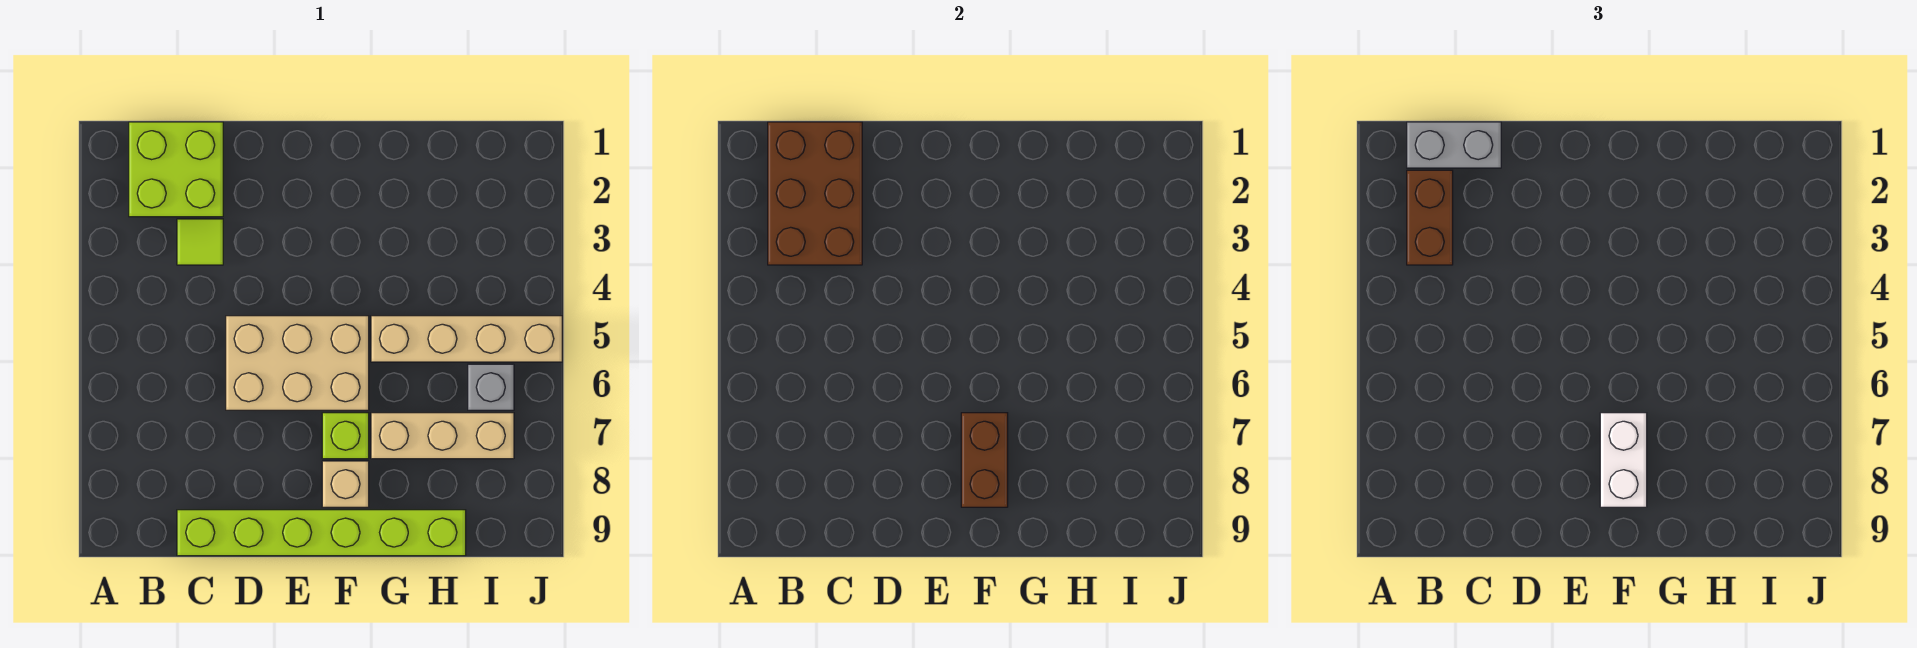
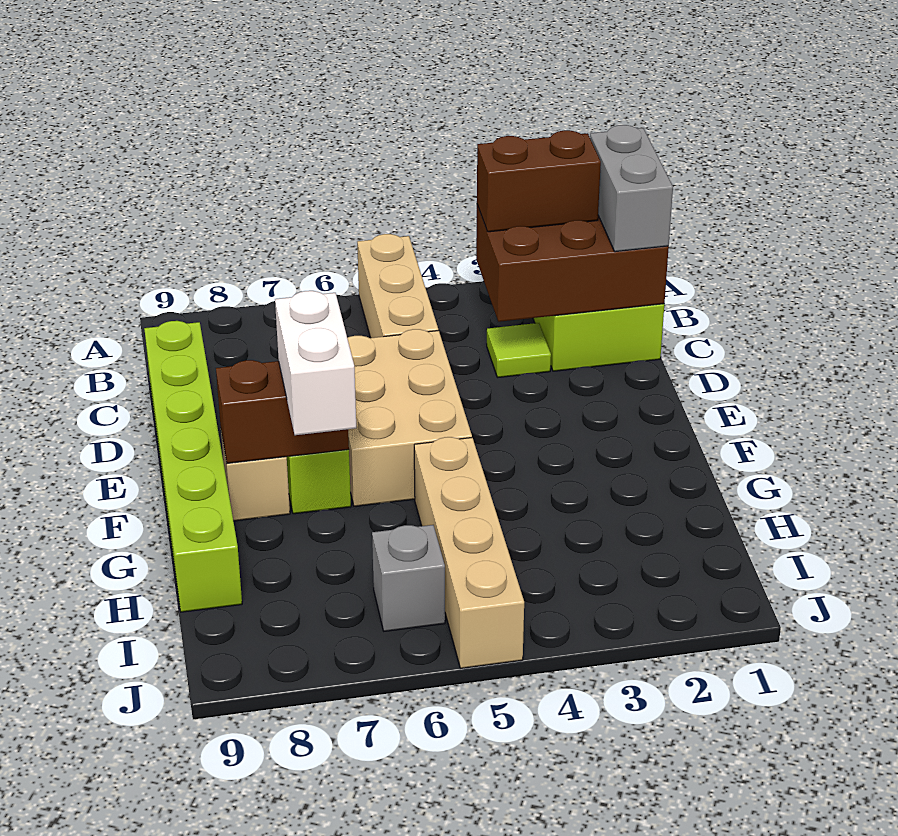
white brick F7:F8 level 3 -> white brick F7:G7 level 3
tan brick G7:I7 level 1 -> tan brick A5:C5 level 1

